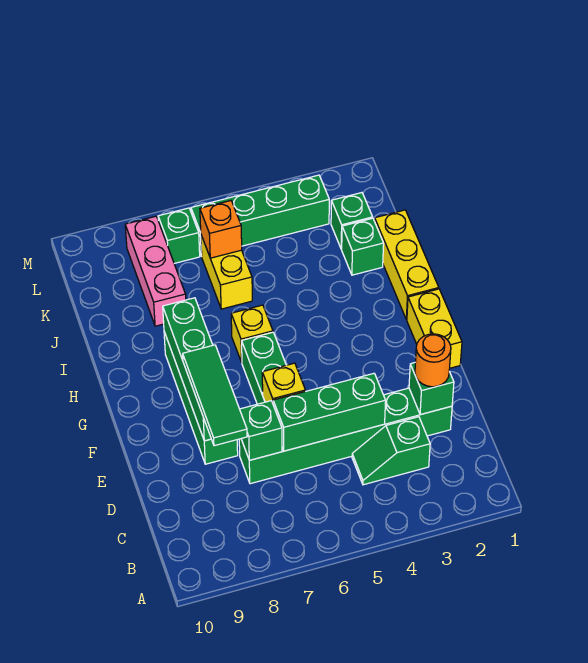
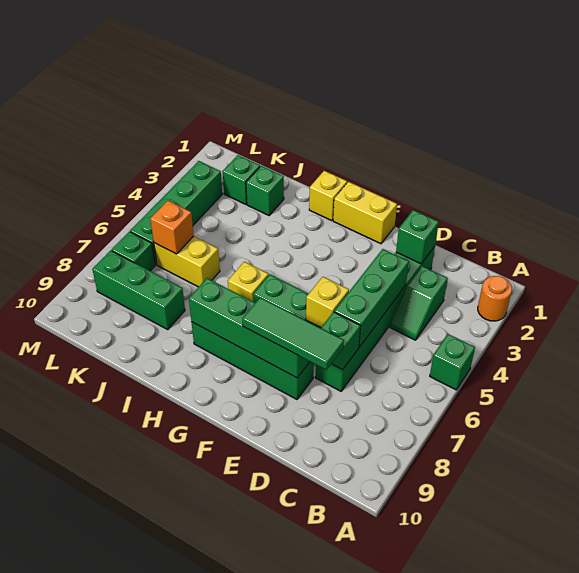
none -> green brick A5 level 1
orange round brick D2 level 3 -> orange round brick A2 level 1
yellow brick H1:J1 level 1 -> yellow brick H1 level 1
pink brick J8:L8 level 1 -> green brick J8:L8 level 1

